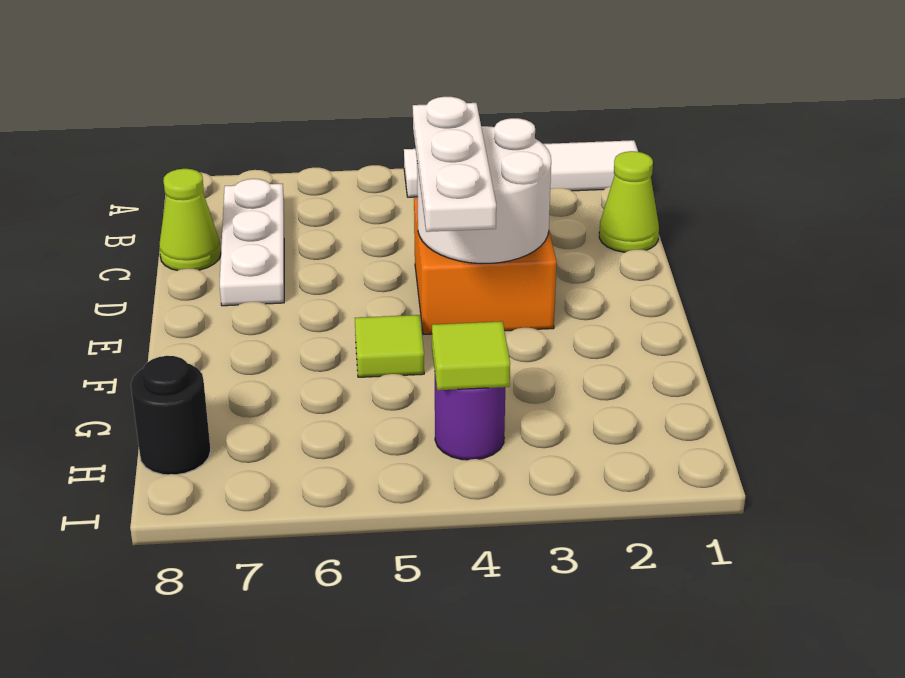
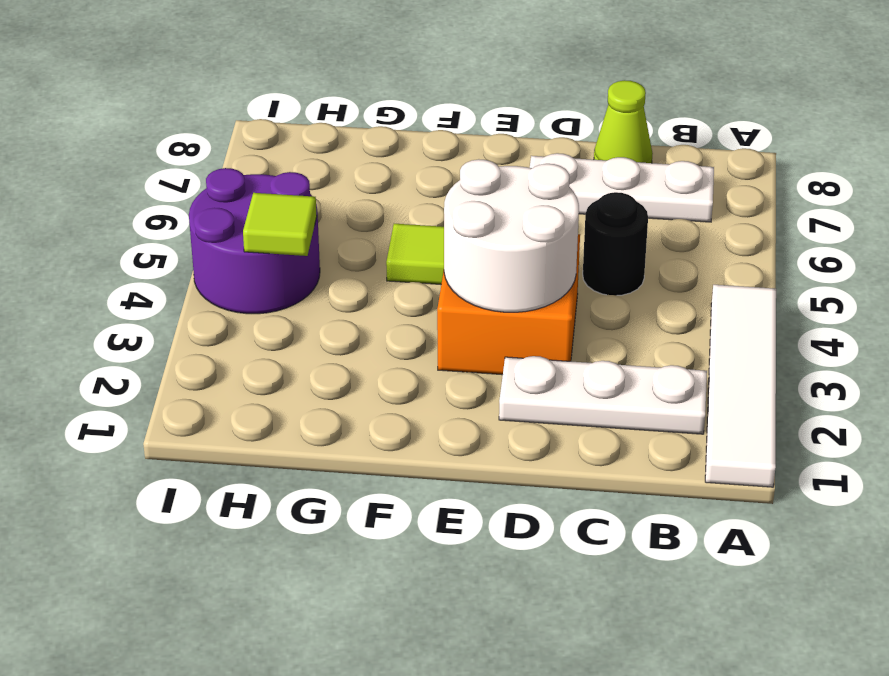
lime cone C1 level 1 -> none
white plate D4:F4 level 3 -> white plate B2:D2 level 1
purple round brick H4 level 1 -> purple round brick H4:I5 level 1
black round brick H8 level 1 -> black round brick C5 level 1

